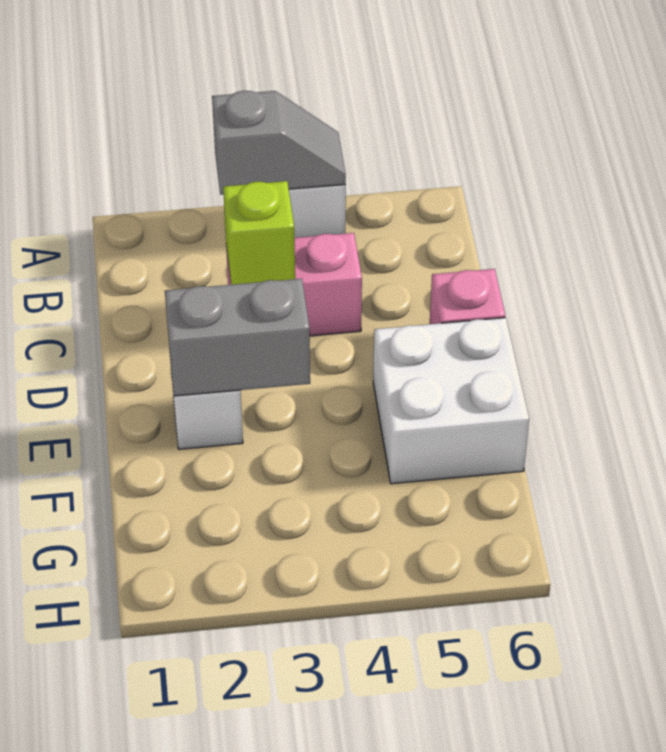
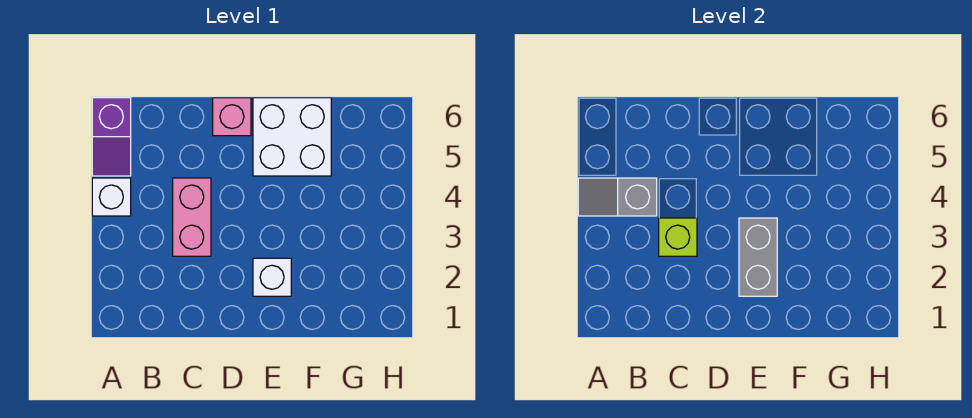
grey slope A3:A4 level 2 top 3 -> grey slope A4:B4 level 2 top B
none -> purple slope A5:A6 level 1 top 6

